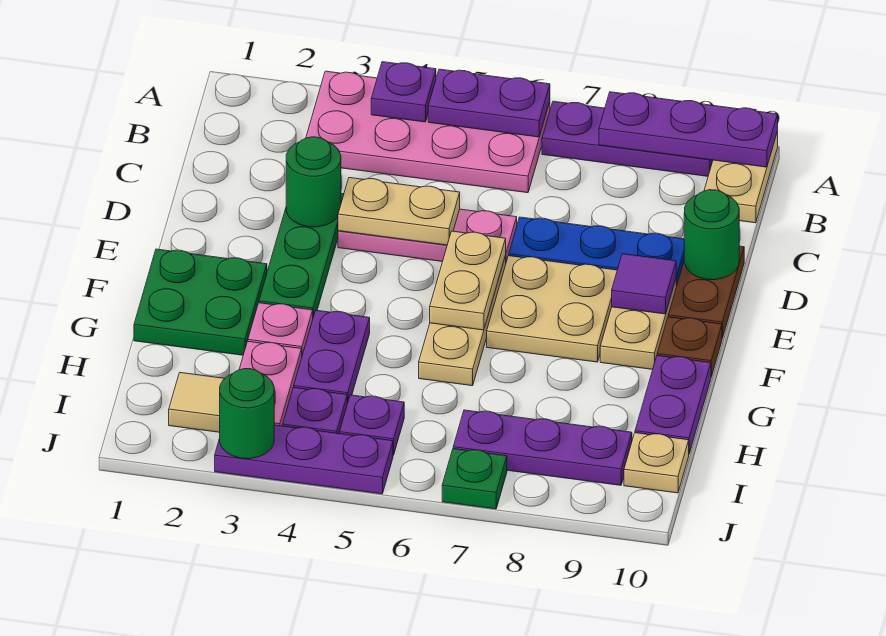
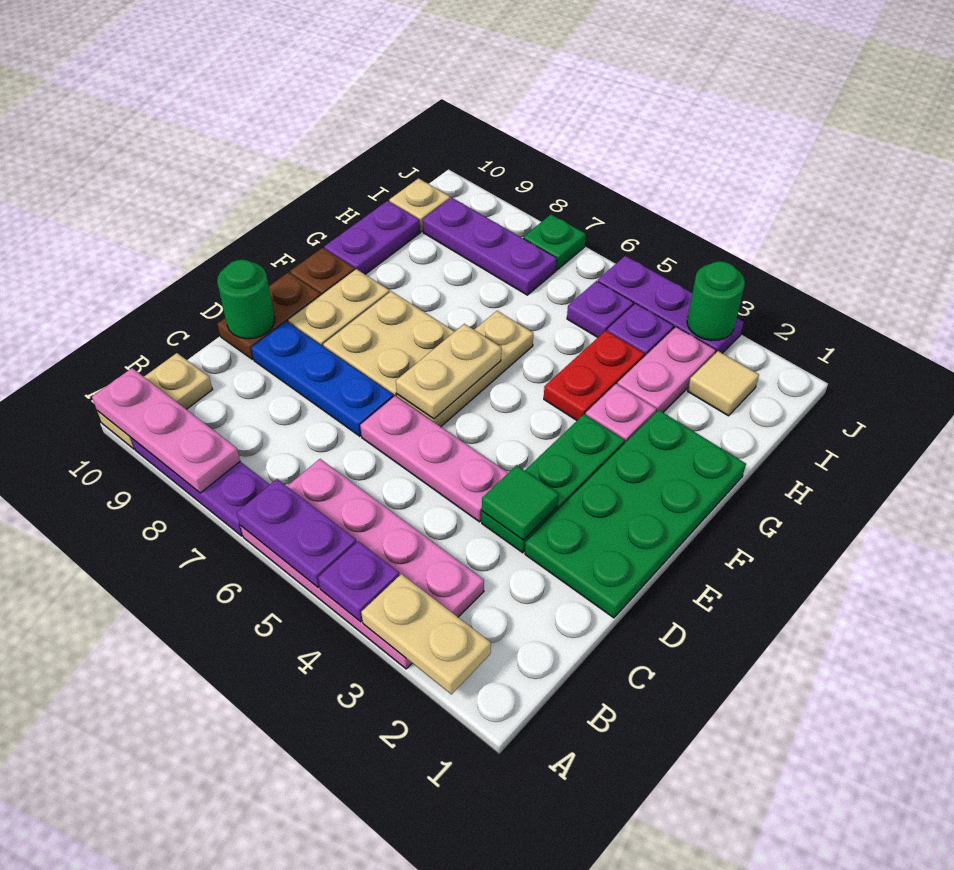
purple plate A8:A10 level 2 -> pink plate A8:A10 level 2
green round brick D3 level 2 -> green tile D3 level 2
tan plate D4:D5 level 2 -> tan plate A2:A3 level 2
purple tile E9 level 2 -> none
green plate F1:G2 level 1 -> green plate D1:G2 level 1
purple plate G4:H4 level 1 -> red plate G4:H4 level 1

